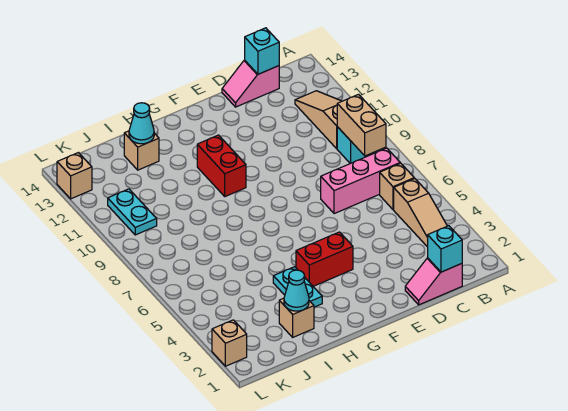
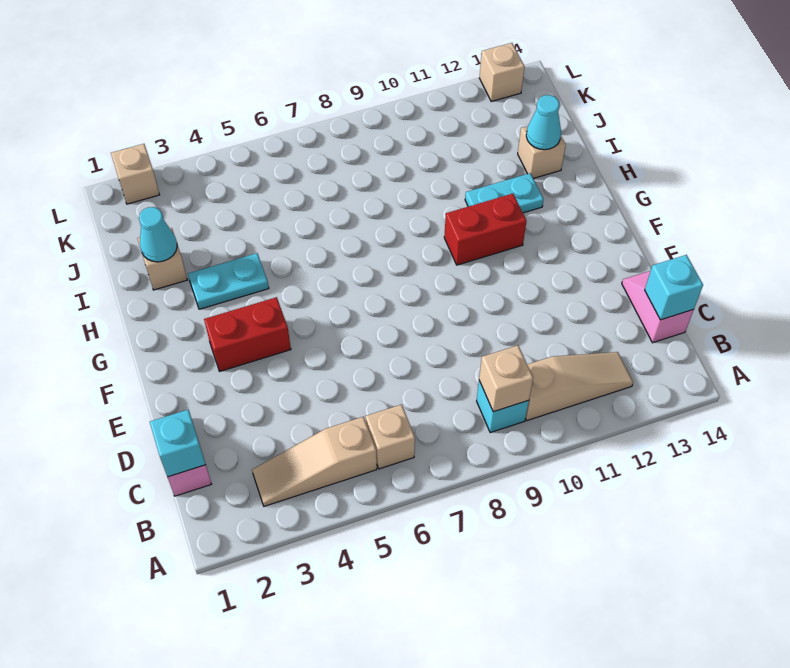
pink brick B7:D7 level 1 -> none
tan brick B8:B9 level 2 -> tan brick B9 level 2
red brick F4:G4 level 1 -> red brick F3:F4 level 1
cyan plate K10:K11 level 1 -> cyan plate H11:H12 level 1

